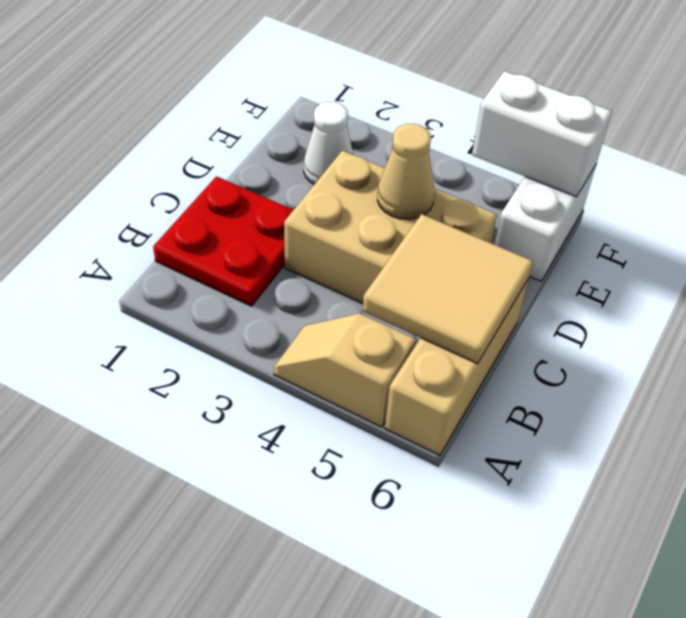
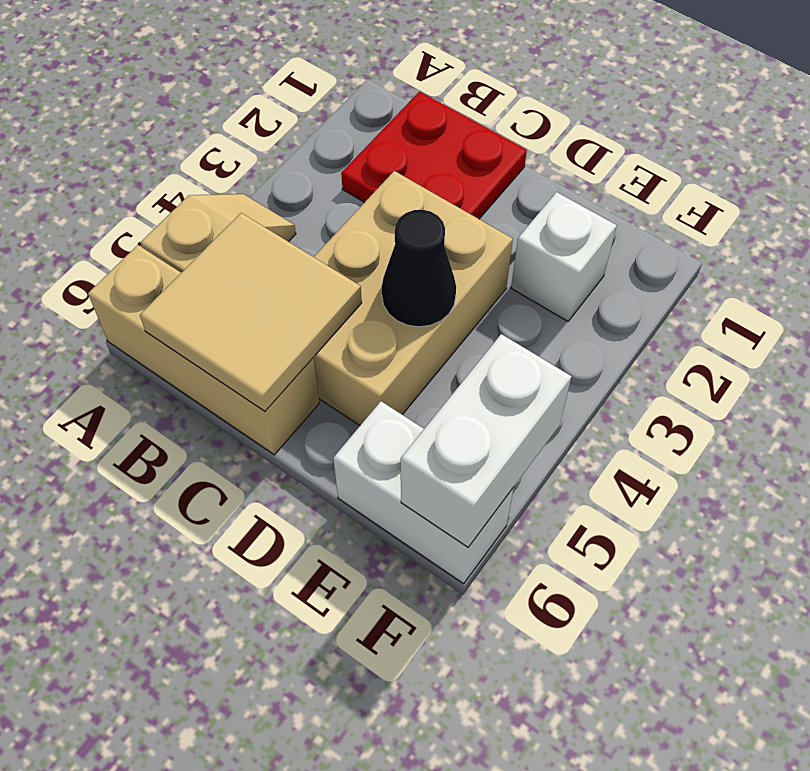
tan cone D4 level 2 -> black cone D4 level 2
white cone E2 level 1 -> white brick E2 level 1

